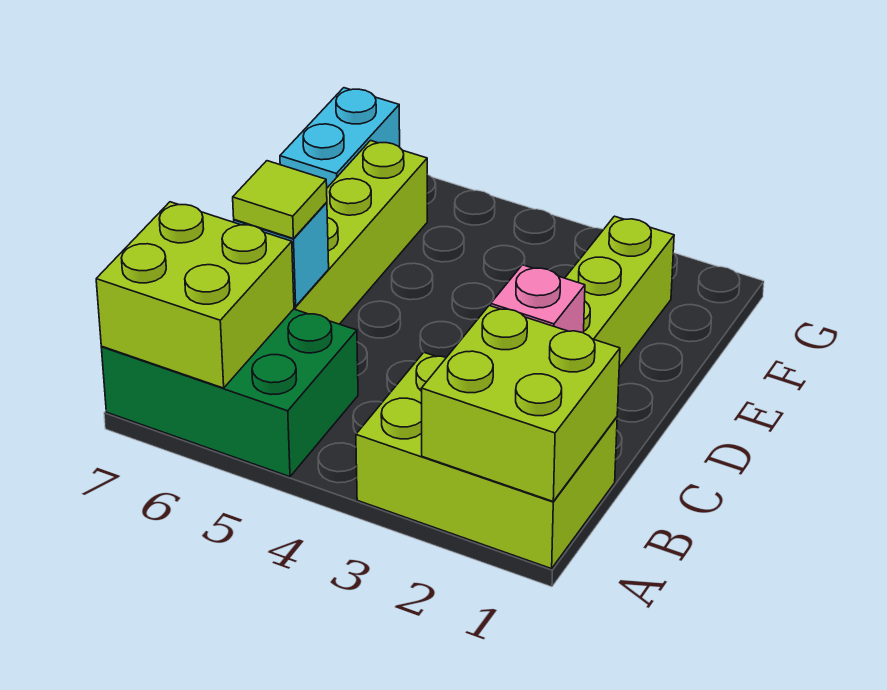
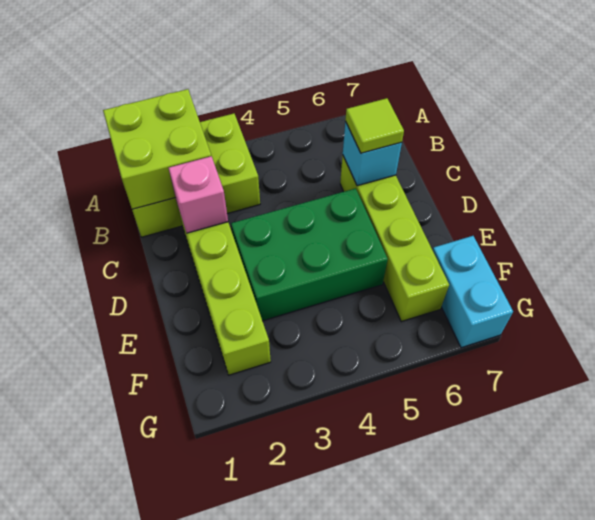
green brick A5:B7 level 1 -> green brick D3:E5 level 1
lime brick A6:B7 level 2 -> none

